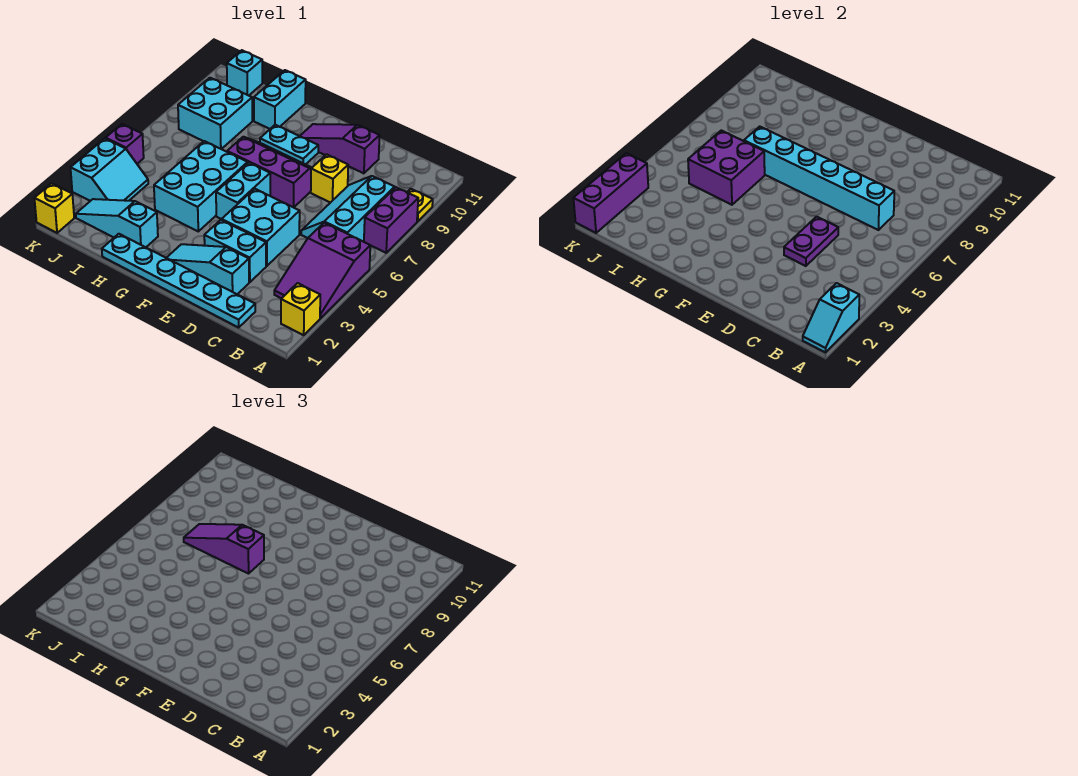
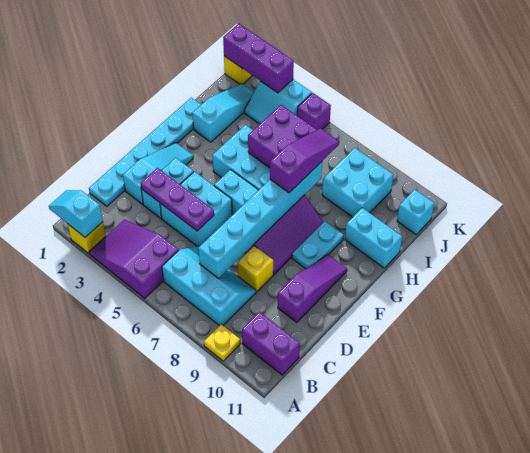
purple brick A7:A8 level 1 -> purple brick B10:B11 level 1
purple plate D4:D5 level 2 -> purple plate D3:D5 level 2

